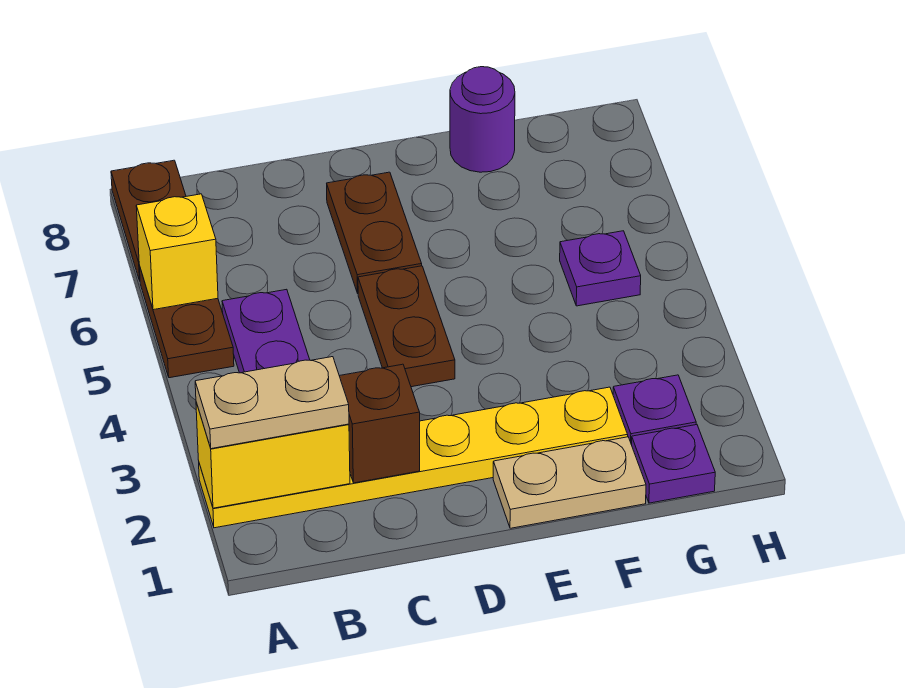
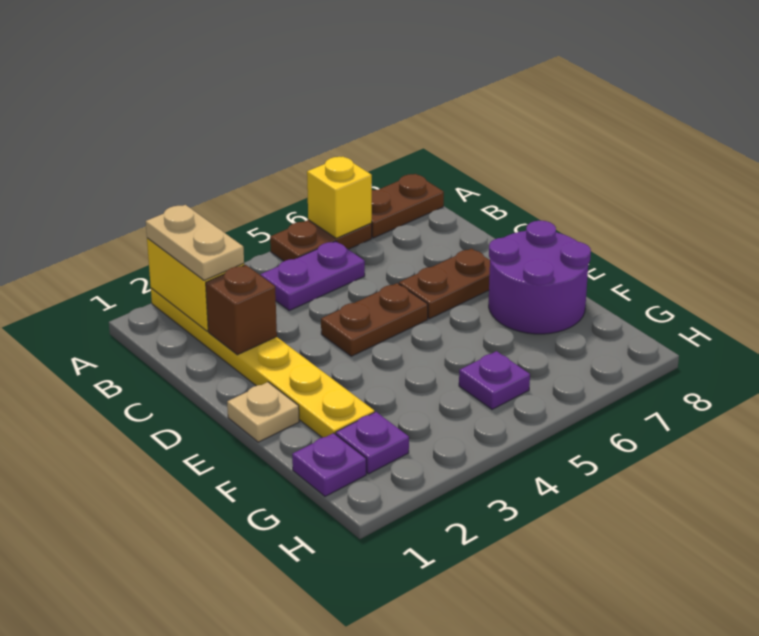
tan plate E1:F1 level 1 -> tan plate E1 level 1
purple round brick F8 level 1 -> purple round brick E7:F8 level 1

